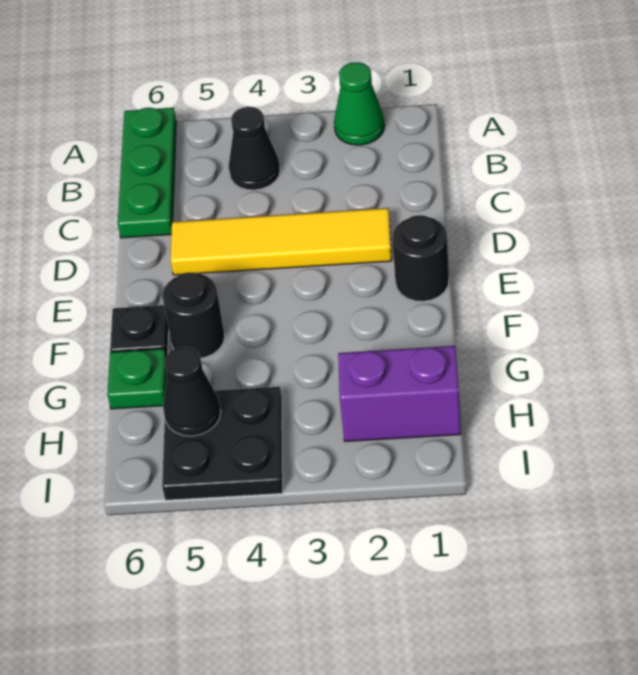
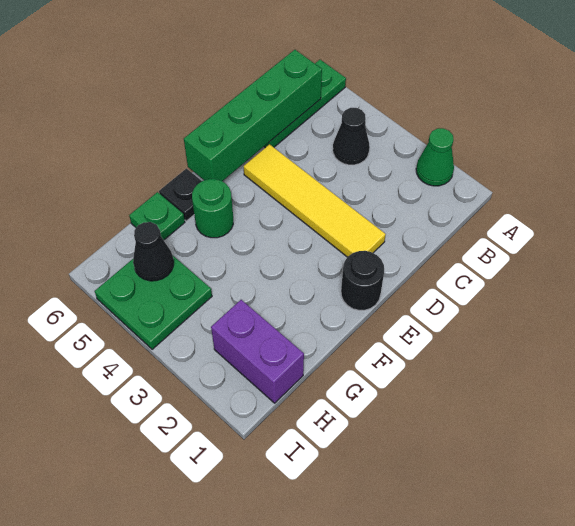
none -> green brick B6:E6 level 2
black round brick F5 level 1 -> green round brick F5 level 1
black plate H4:I5 level 1 -> green plate H4:I5 level 1

